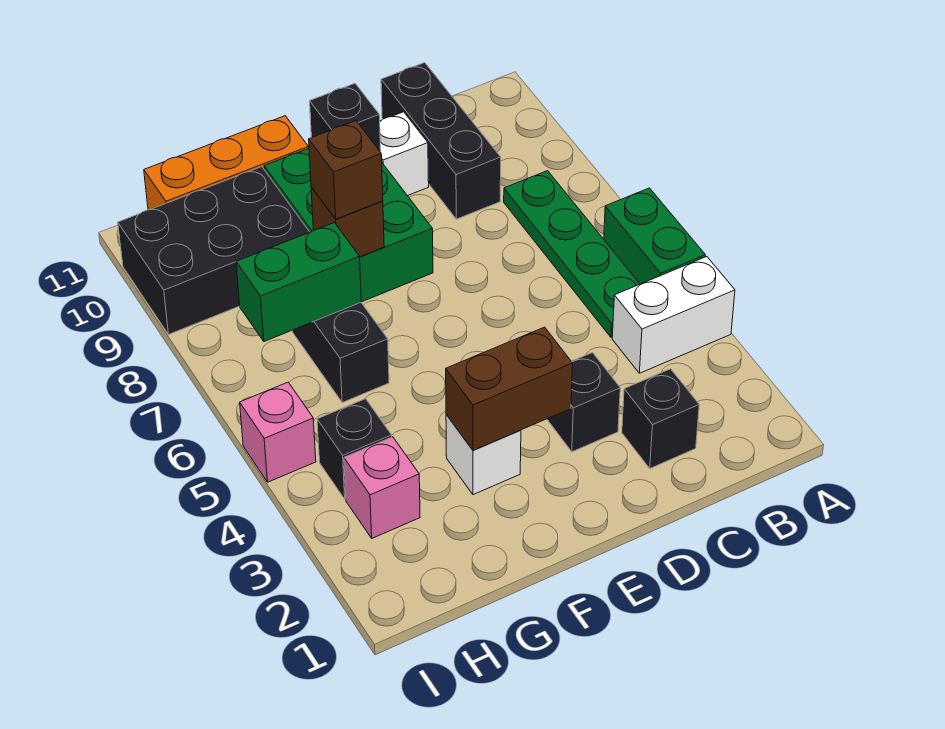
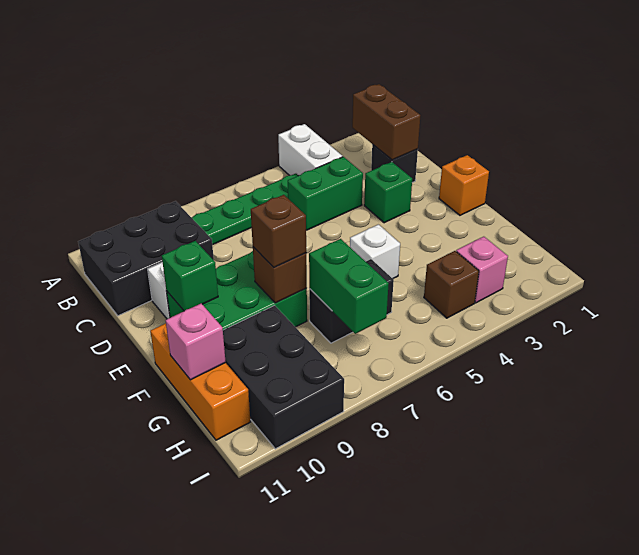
green brick A5:A6 level 1 -> green brick C4:C5 level 1
black brick C9:C11 level 1 -> black brick B9:C11 level 1
black brick D3 level 1 -> green brick D3 level 1
none -> orange brick E1 level 1
brown brick E3:F3 level 2 -> brown brick B2:C2 level 2
black brick E10 level 2 -> green brick E10 level 2
white brick F3 level 1 -> white brick F5 level 1
black brick H4 level 1 -> brown brick H4 level 1
pink brick I5 level 1 -> pink brick G11 level 2

